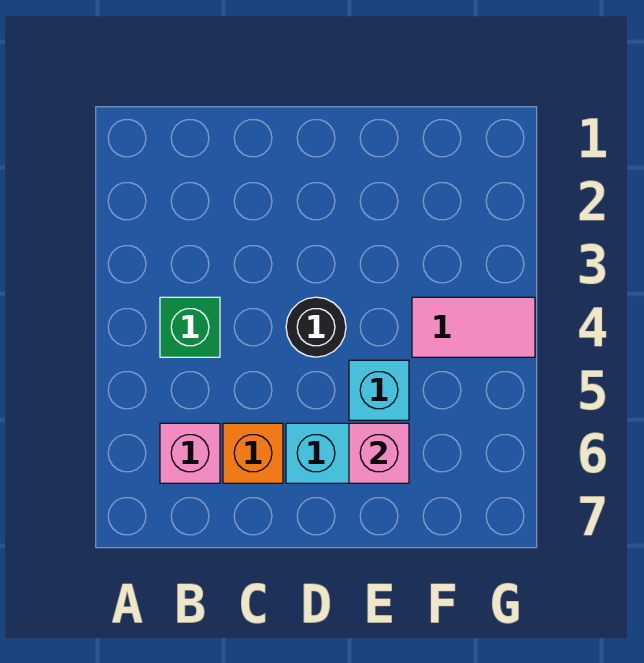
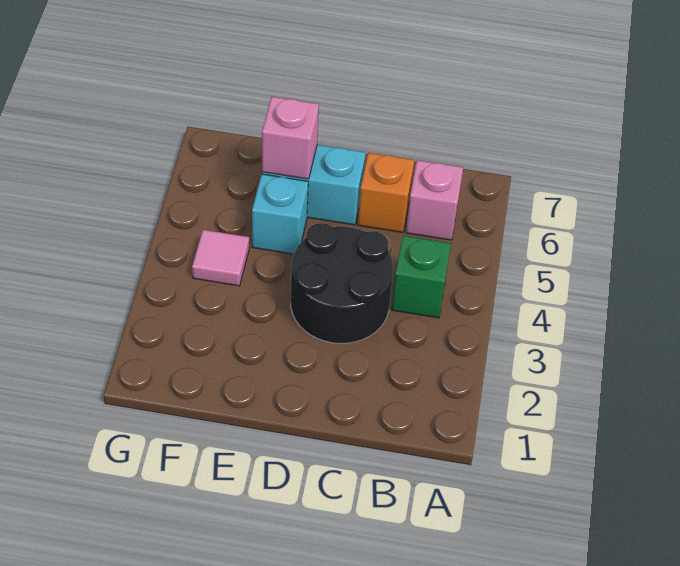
black round brick D4 level 1 -> black round brick C3:D4 level 1
pink tile F4:G4 level 1 -> pink tile F4 level 1

